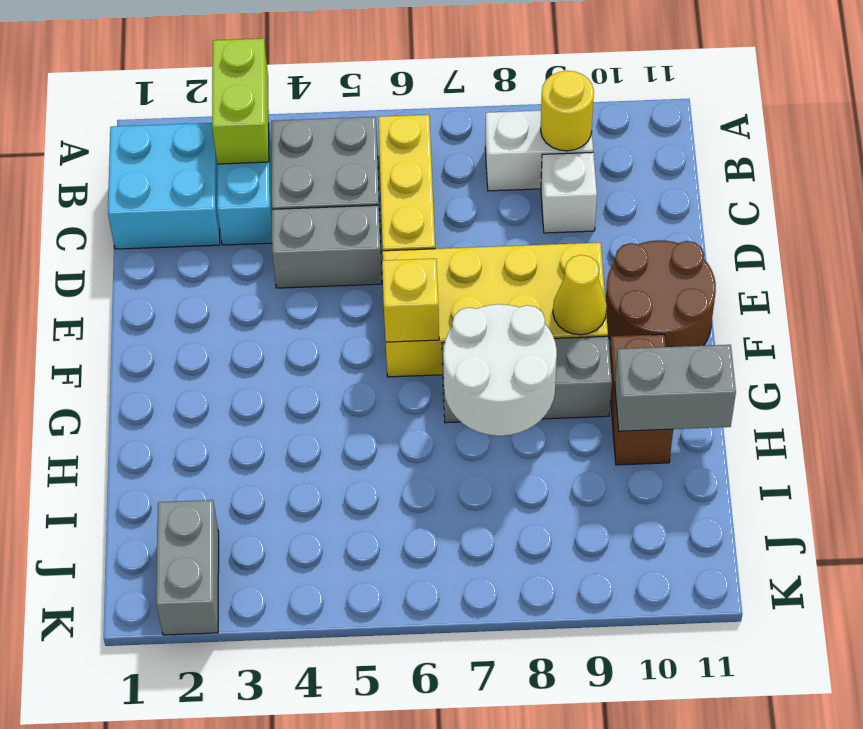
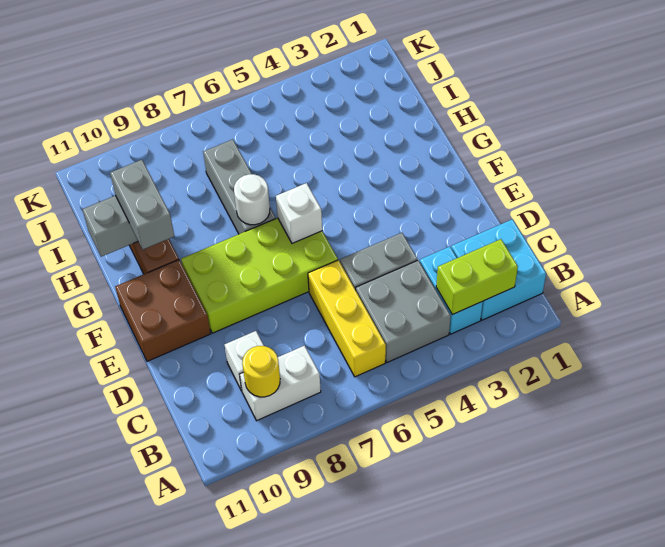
lime brick A3:B3 level 2 -> lime brick B2:B3 level 2
yellow brick E6:F9 level 1 -> lime brick E6:F9 level 1
brown round brick E10:F11 level 1 -> brown brick E10:F11 level 1
yellow brick F6 level 2 -> white brick F6 level 2
yellow cone F9 level 2 -> none
grey brick G7:G9 level 1 -> grey brick G7:I7 level 1
white round brick G7:H8 level 2 -> white round brick G7 level 2
grey brick J2:K2 level 1 -> grey brick G10:H10 level 3

